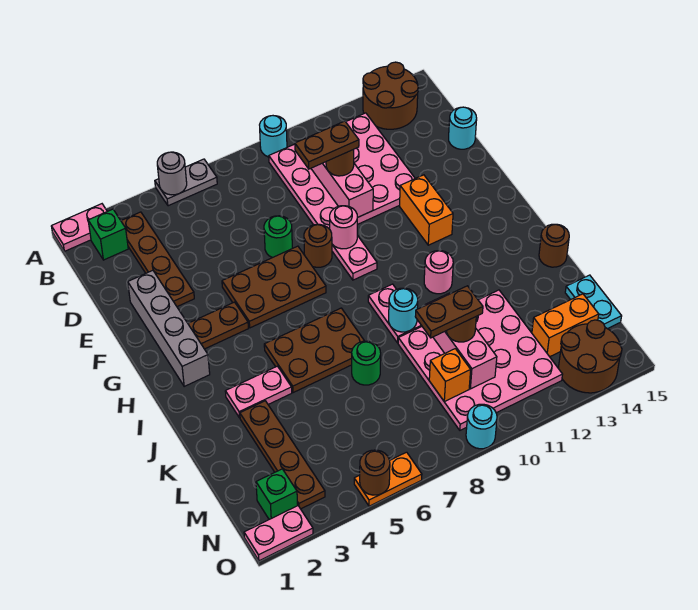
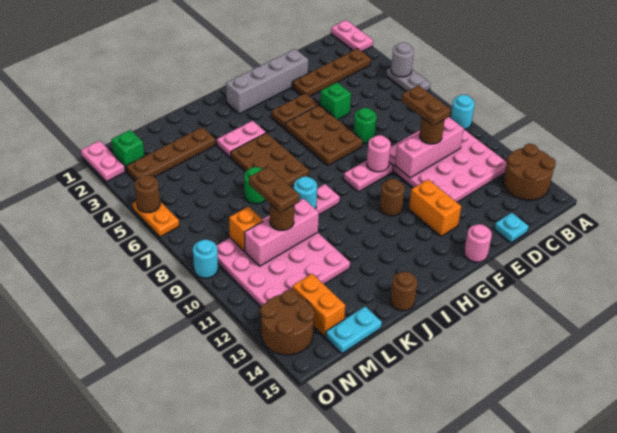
green brick B2 level 1 -> green brick E5 level 1
cyan round brick D15 level 1 -> cyan plate D15 level 1
brown round brick F8 level 1 -> brown round brick G11 level 1
orange brick F12:G12 level 1 -> orange brick F12:F13 level 1
brown plate G3:G4 level 1 -> brown plate F4:G4 level 1
pink round brick I11 level 1 -> pink round brick F15 level 1
pink plate J3:J4 level 1 -> pink plate I4:J4 level 1

